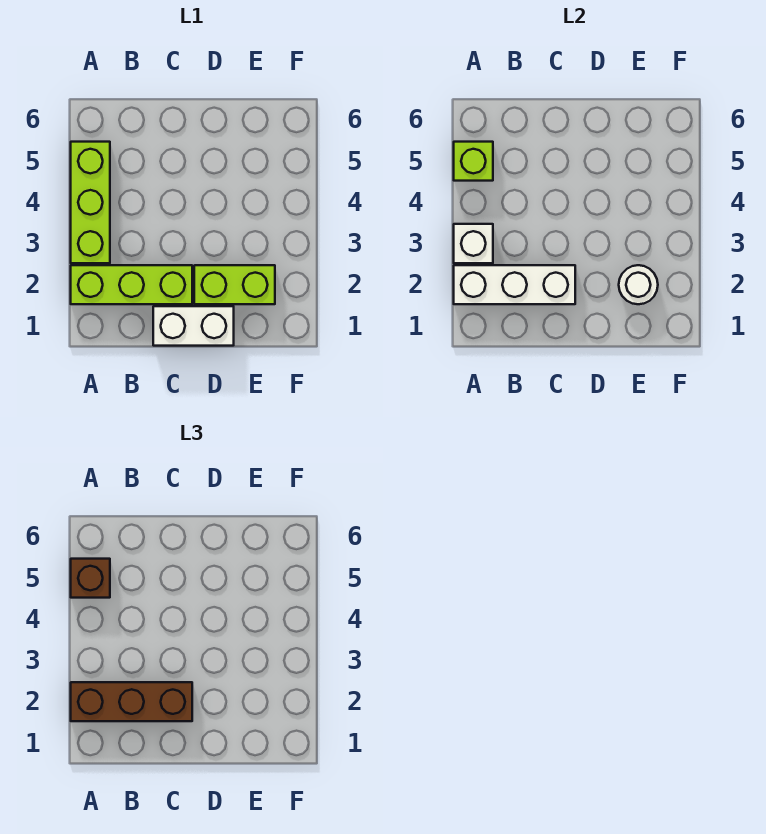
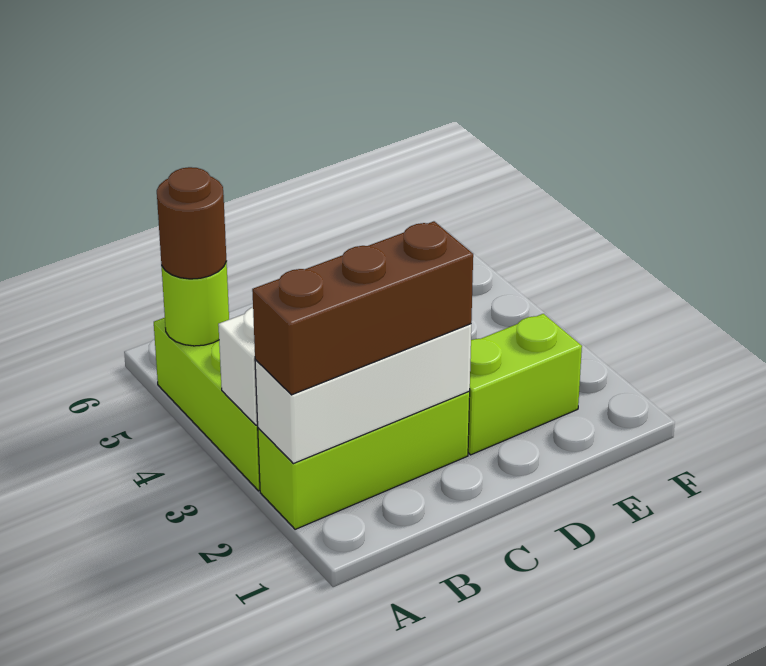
lime brick A5 level 2 -> lime round brick A5 level 2
brown brick A5 level 3 -> brown round brick A5 level 3
white brick C1:D1 level 1 -> none
white round brick E2 level 2 -> none

